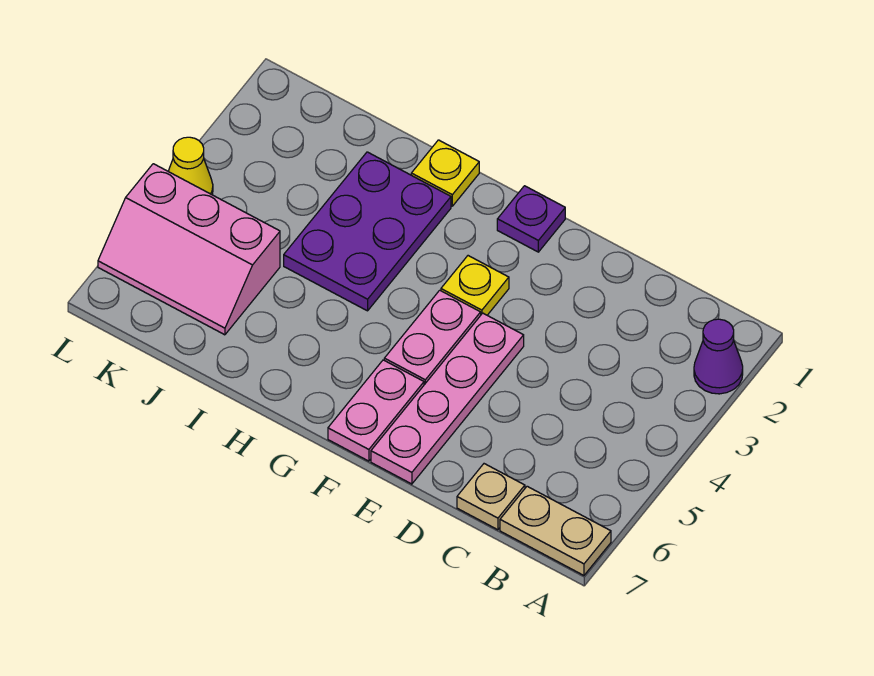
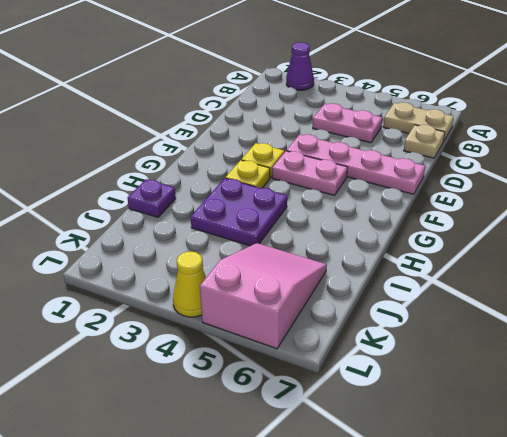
tan plate A7:B7 level 1 -> tan plate B6:B7 level 1
purple plate F1 level 1 -> purple plate I1 level 1
pink plate F6:F7 level 1 -> pink plate C4:C5 level 1
yellow plate H1 level 1 -> yellow plate G3 level 1
purple plate H2:I4 level 1 -> purple plate H3:I4 level 1
pink slope J5:L6 level 1 top 5 -> pink slope J5:L6 level 1 top L

